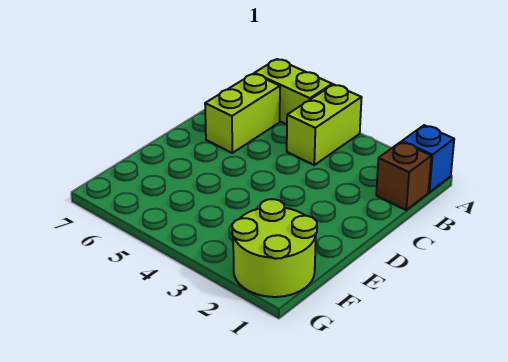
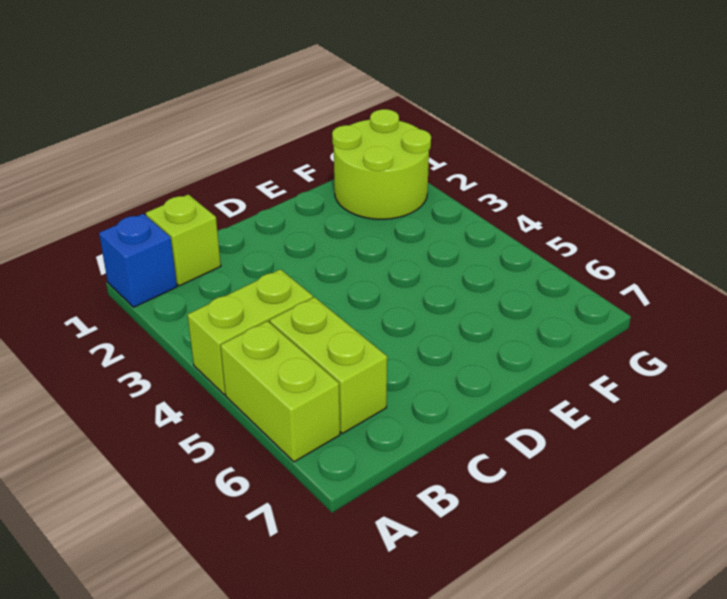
brown brick B1 level 1 -> lime brick B1 level 1
lime brick B6:C6 level 1 -> lime brick B5:B6 level 1

